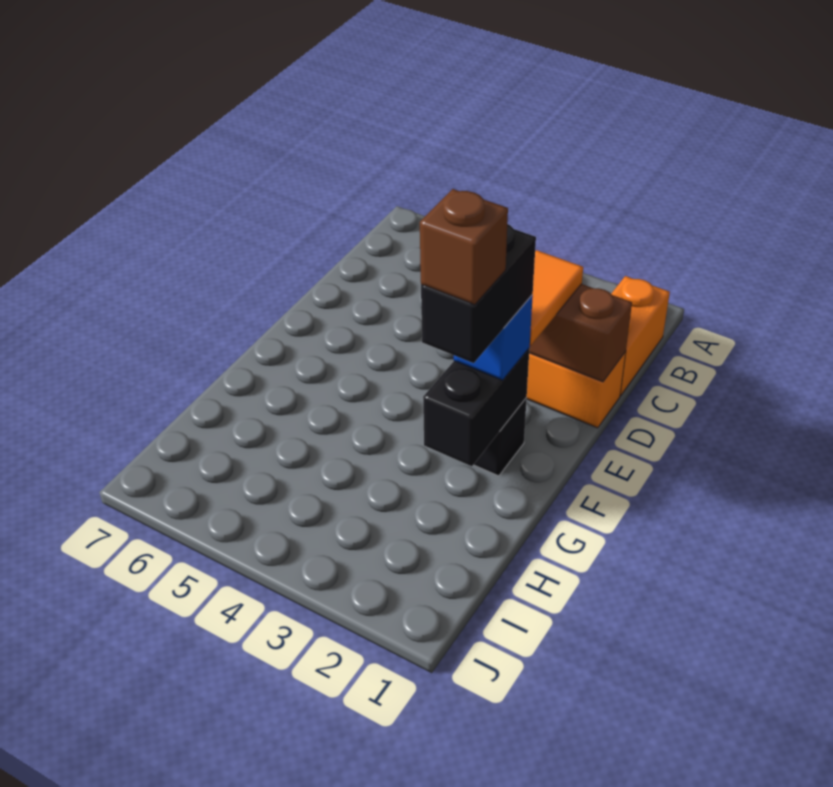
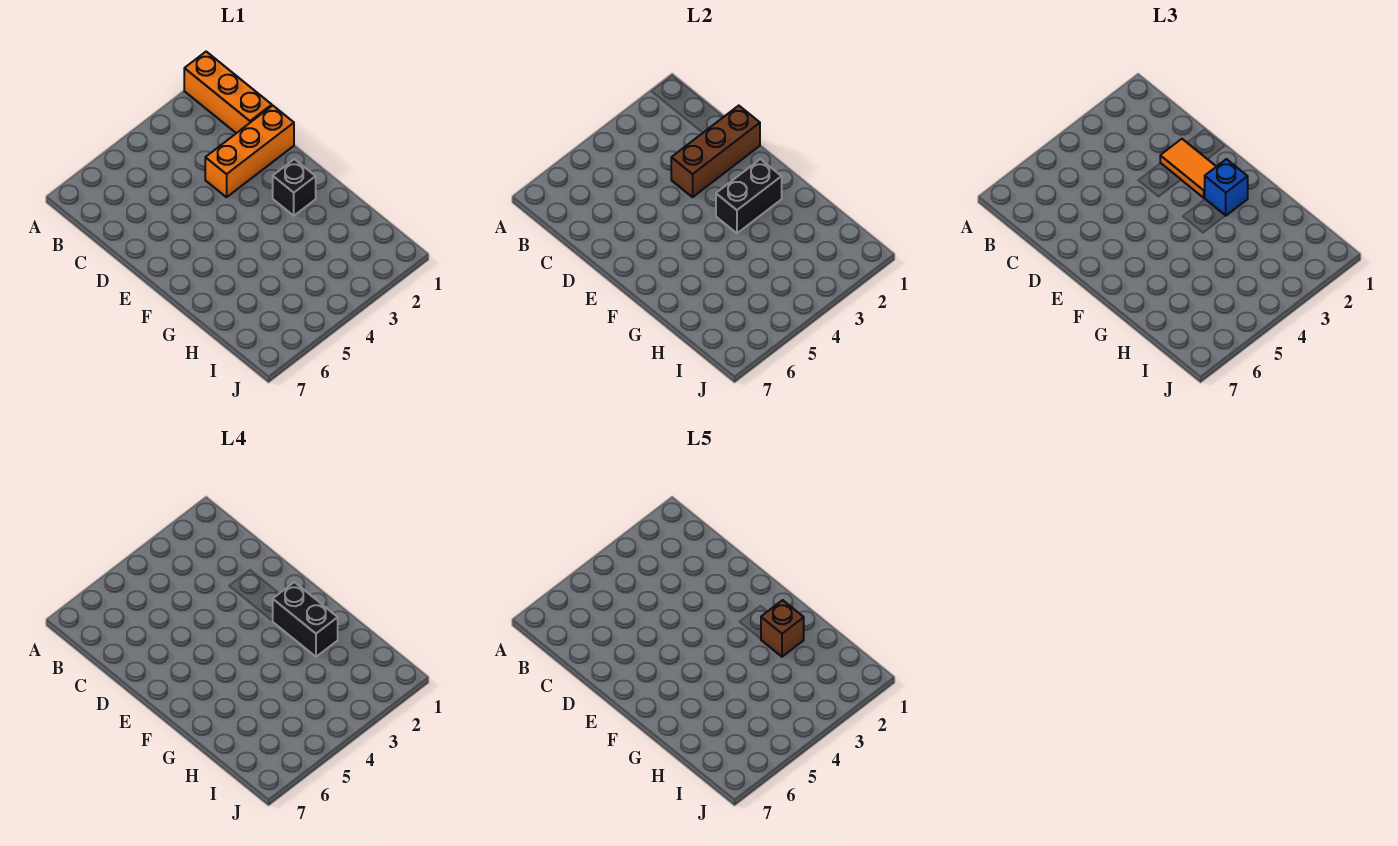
orange brick B1:C1 level 1 -> orange brick A1:C1 level 1
black brick F2:G2 level 2 -> black brick F2:F3 level 2

